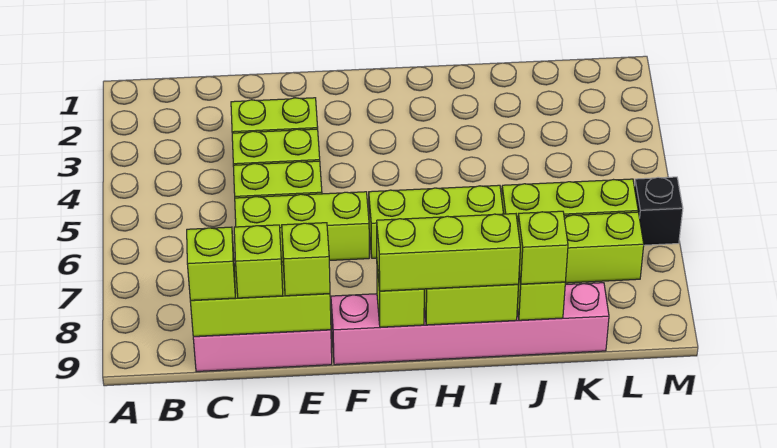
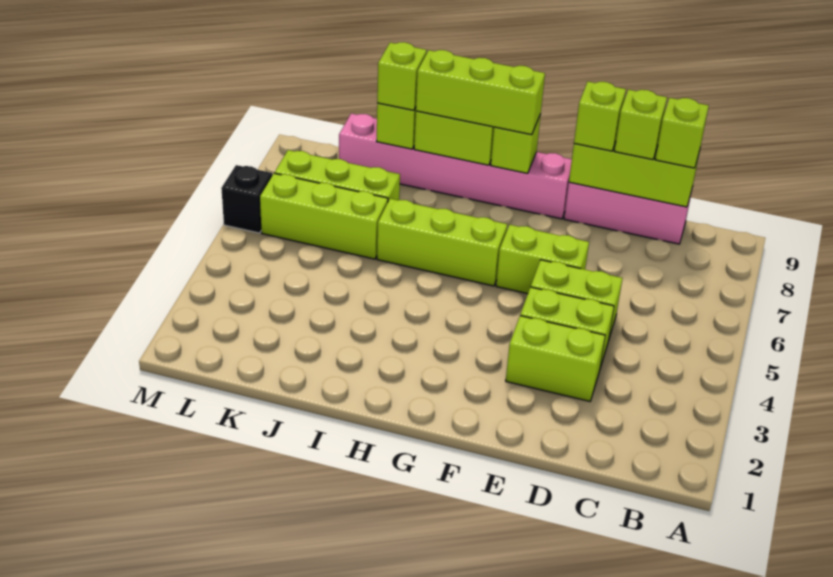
lime brick D6:F6 level 1 -> lime brick E6:F6 level 1

